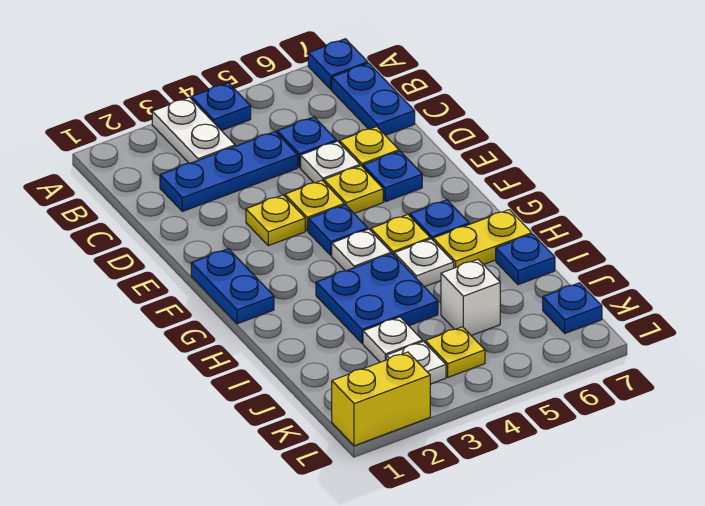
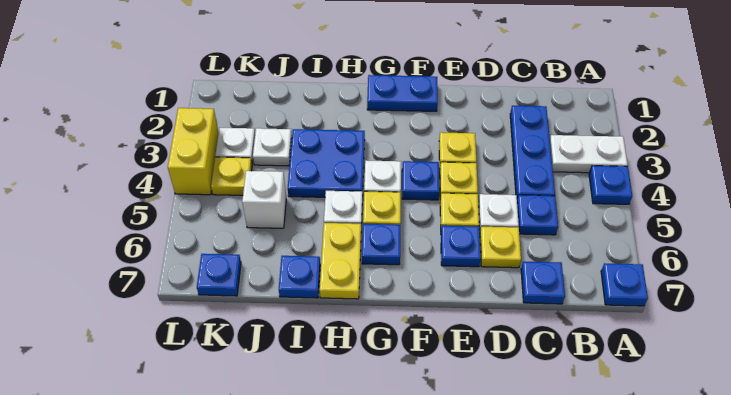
blue plate B7:C7 level 1 -> blue plate C7 level 1
yellow brick L1:L2 level 1 -> yellow brick L3:L4 level 1

